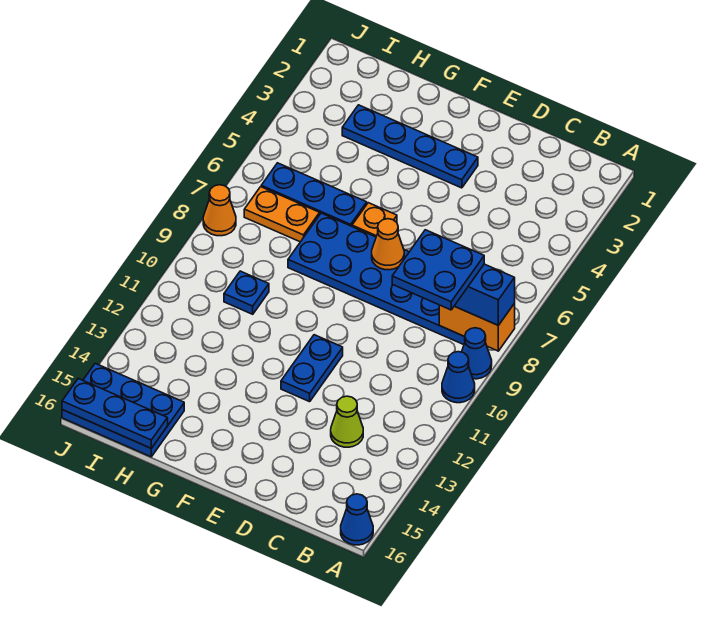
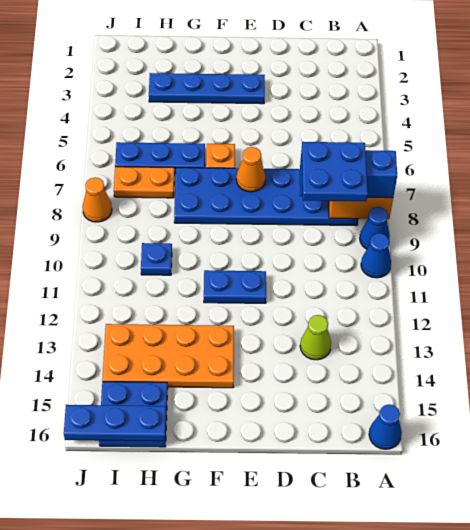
blue plate E11:E12 level 1 -> blue plate E11:F11 level 1
none -> orange plate F13:I14 level 1
blue plate H15:J16 level 1 -> blue plate H15:I16 level 1

